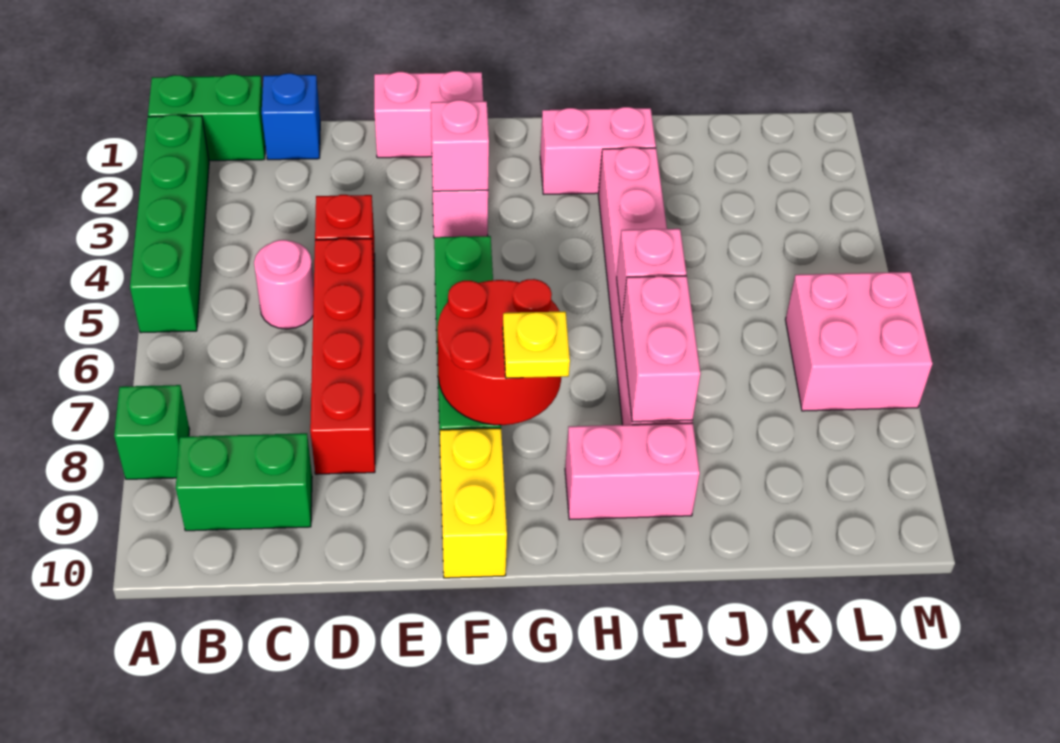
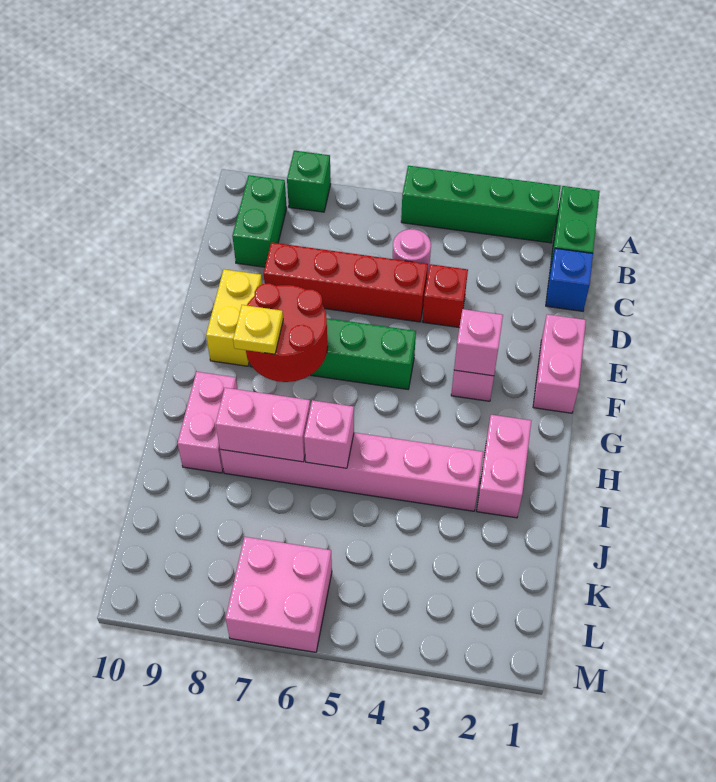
yellow brick F9:F10 level 1 -> yellow brick E9:F9 level 1

